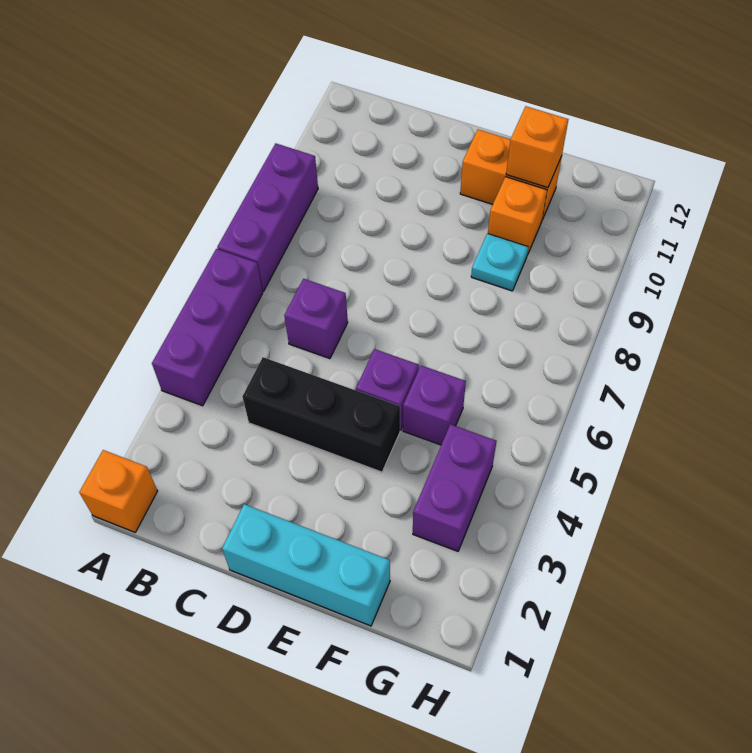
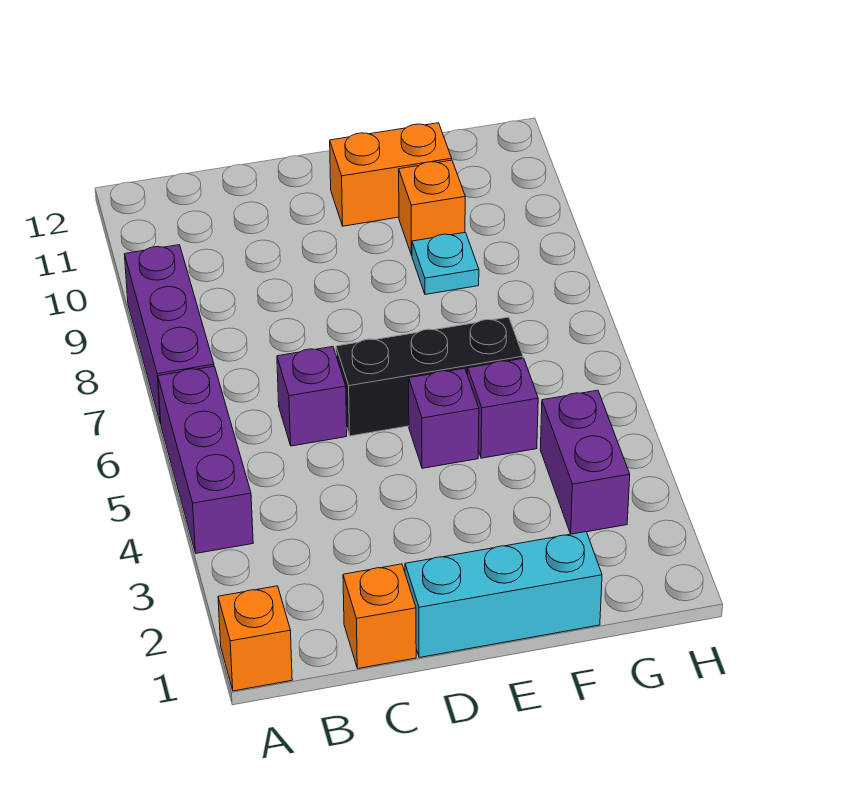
black brick C4:E4 level 1 -> black brick D6:F6 level 1
orange brick F11 level 2 -> orange brick C1 level 1

